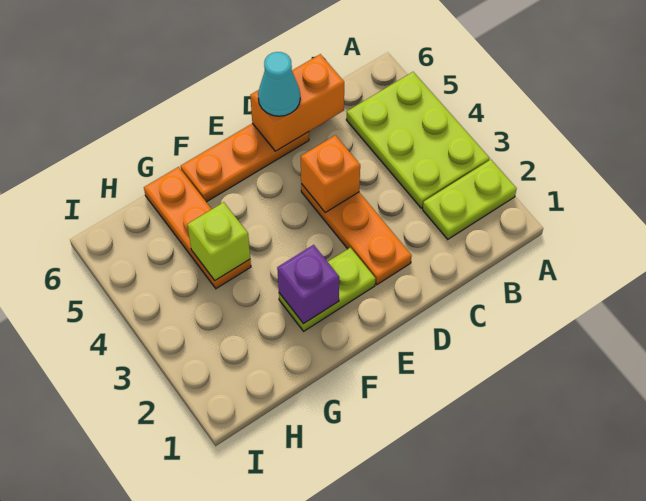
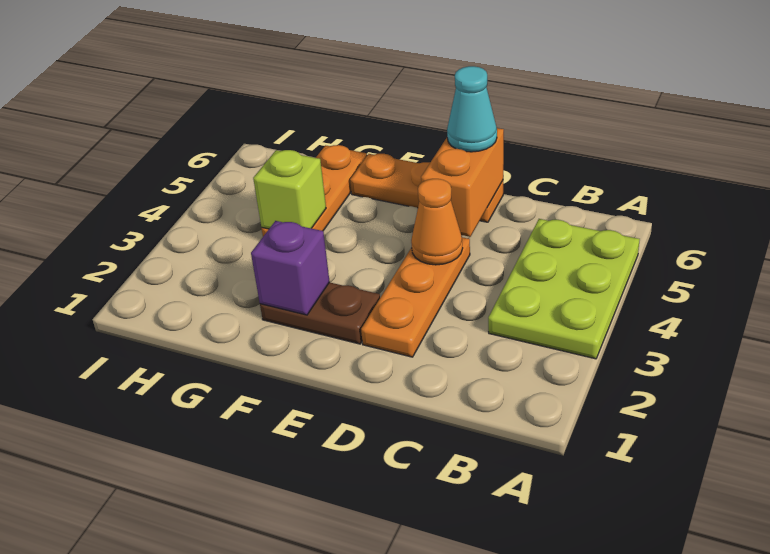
lime plate A2:B2 level 1 -> none
orange brick C6:D6 level 2 -> orange brick D5:D6 level 2
orange brick D4 level 2 -> orange cone D4 level 2
lime plate E2:F2 level 1 -> brown plate E2:F2 level 1

